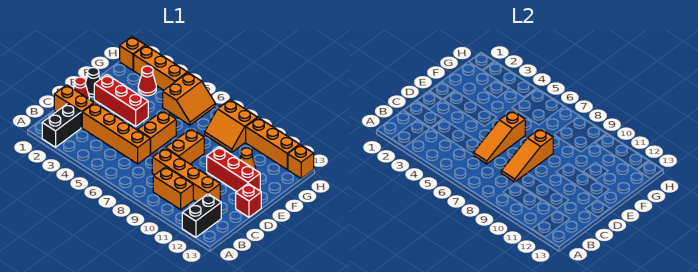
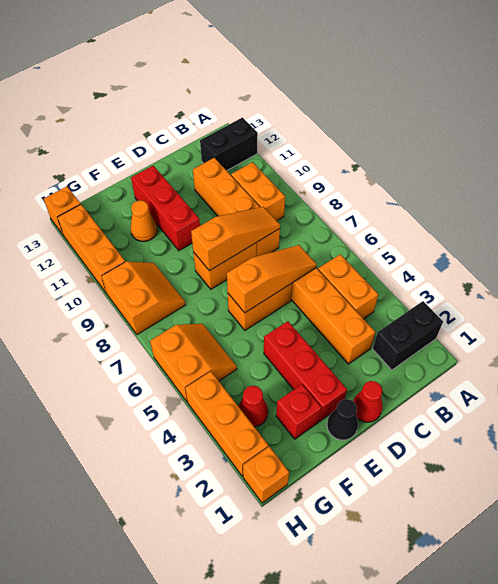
orange brick C1:C2 level 1 -> orange brick B4:B5 level 1
red brick D13 level 1 -> red brick F2 level 1
orange slope G5:H6 level 1 top 5 -> orange slope G5:H6 level 1 top H

